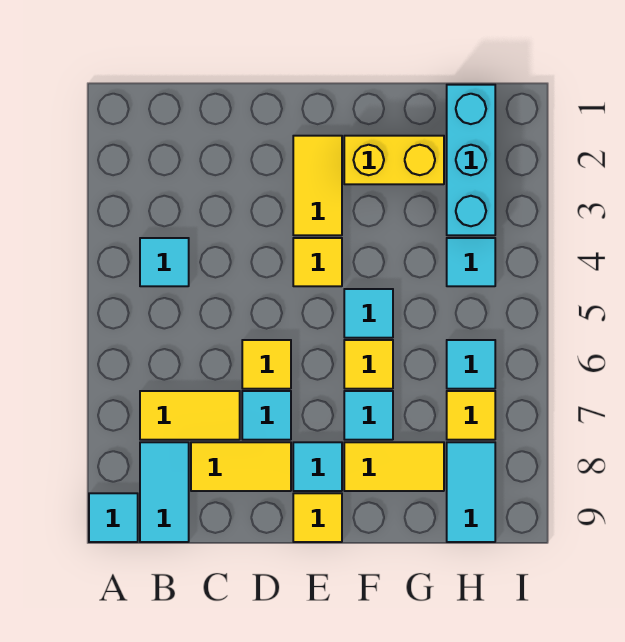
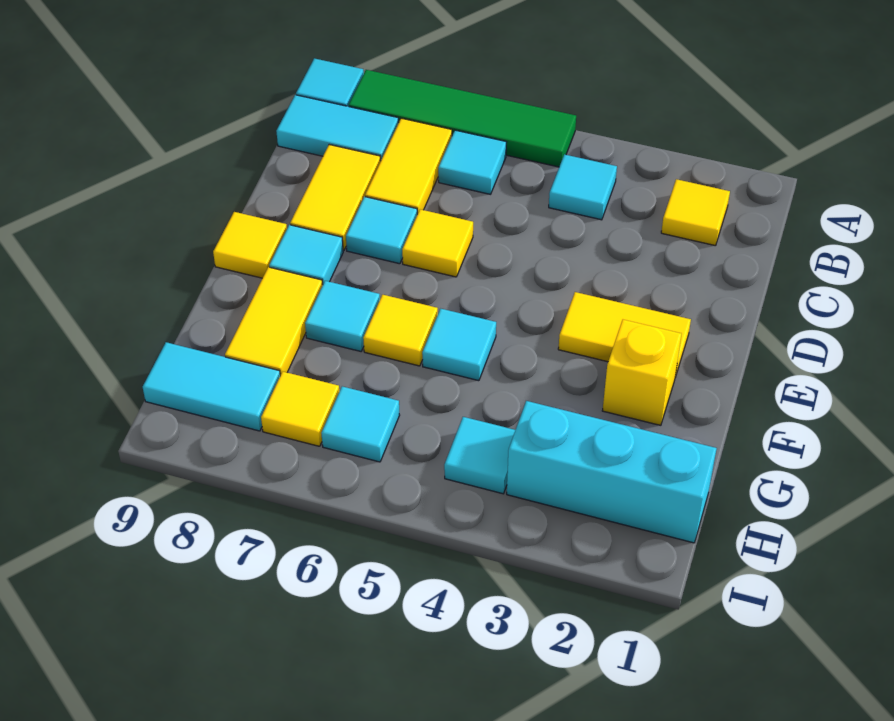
none -> green tile A5:A8 level 1
none -> cyan tile B6 level 1
yellow tile E4 level 1 -> yellow tile B2 level 1
yellow brick F2:G2 level 1 -> yellow brick F2 level 1

